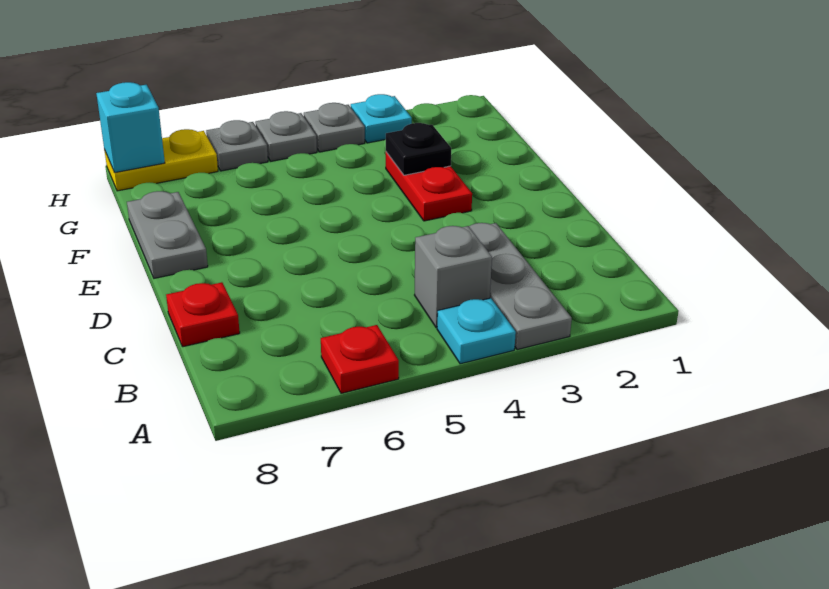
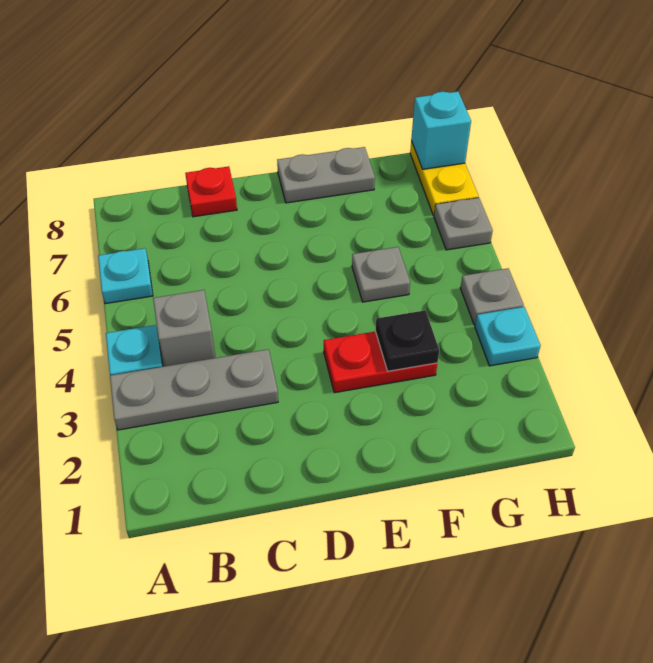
red plate A6 level 1 -> cyan plate A6 level 1
grey plate H5 level 1 -> grey plate F5 level 1

